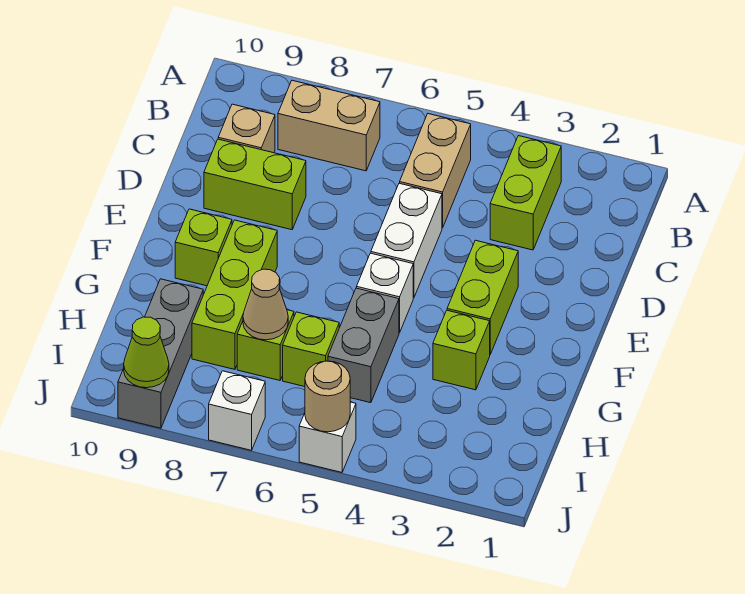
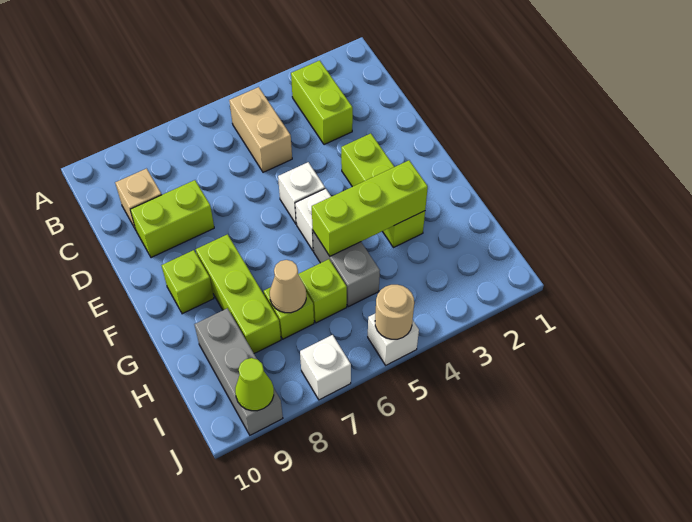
tan brick B7:B8 level 1 -> none
white brick D5:E5 level 1 -> white brick E5 level 1
none -> lime brick G3:G5 level 2

